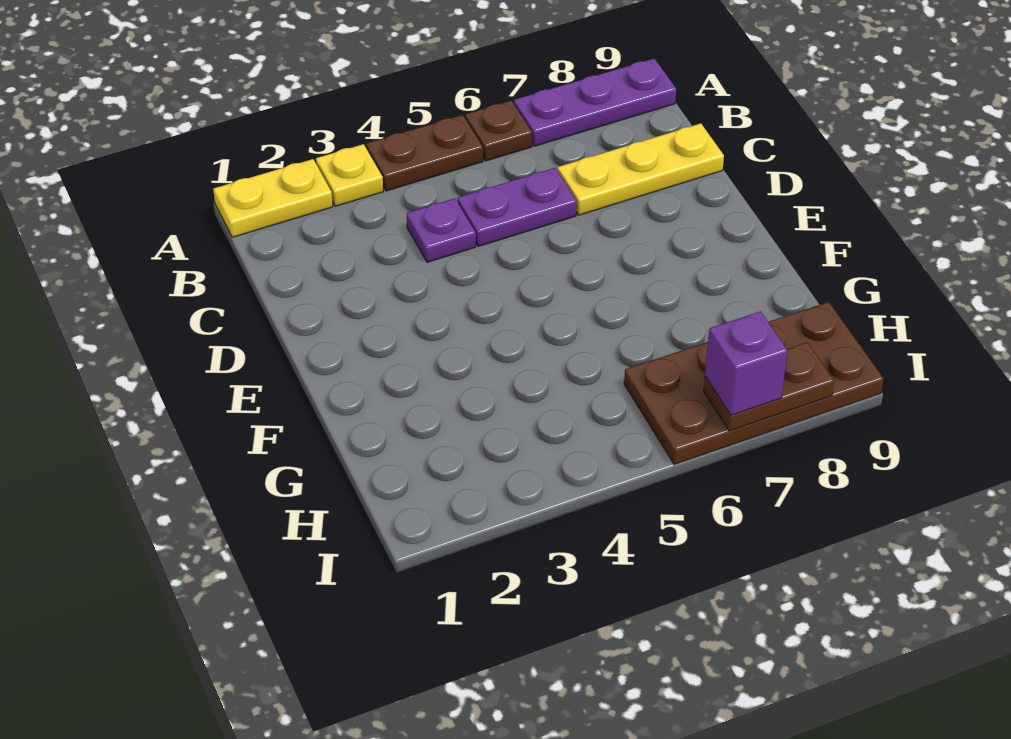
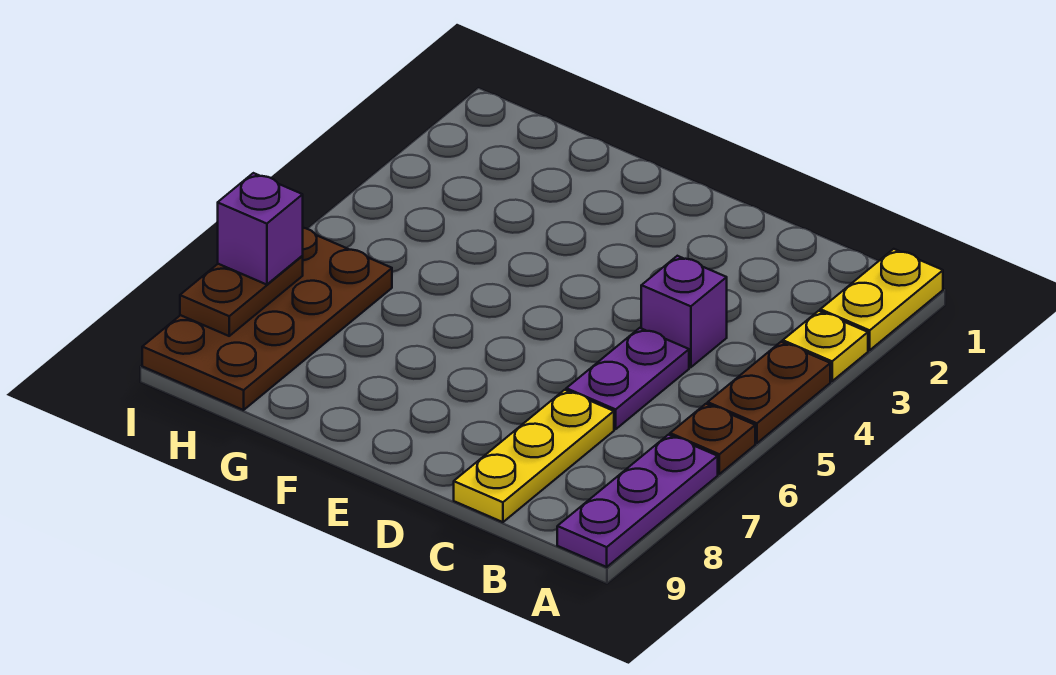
purple plate C4 level 1 -> purple brick C4 level 1

